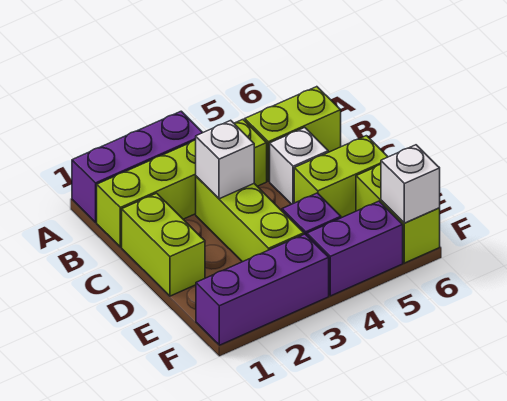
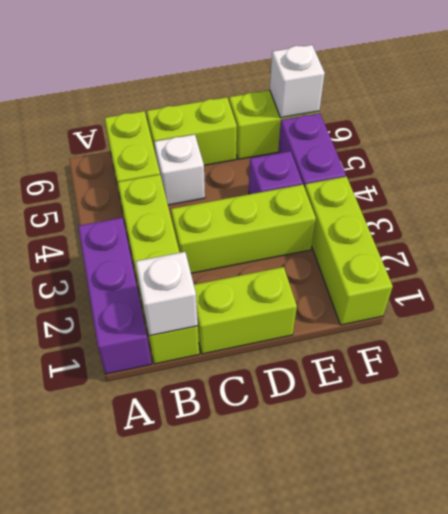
white brick C3 level 2 -> white brick B1 level 2
lime brick D5:D6 level 1 -> lime brick C6:D6 level 1
purple brick F1:F3 level 1 -> lime brick F1:F3 level 1

